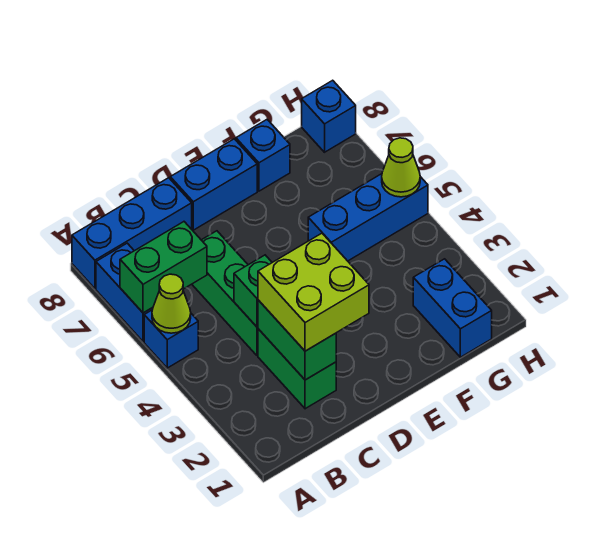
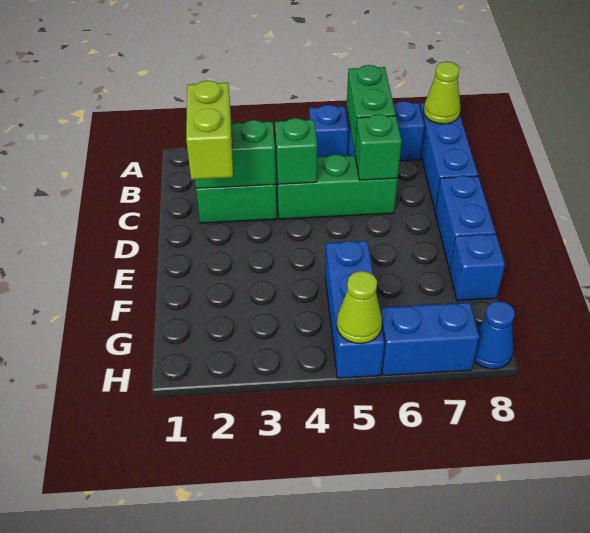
lime cone A5 level 2 -> lime cone A8 level 2
lime brick C2:D3 level 3 -> lime brick C2:D2 level 3
none -> green brick C6 level 2
blue brick G1:G2 level 1 -> blue brick H6:H7 level 1
blue brick H8 level 1 -> blue cone H8 level 1

